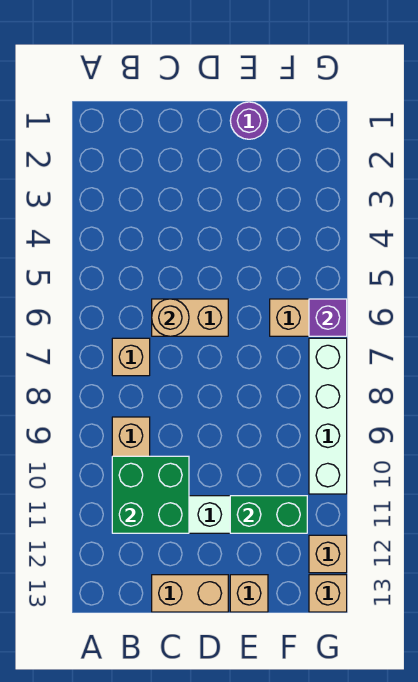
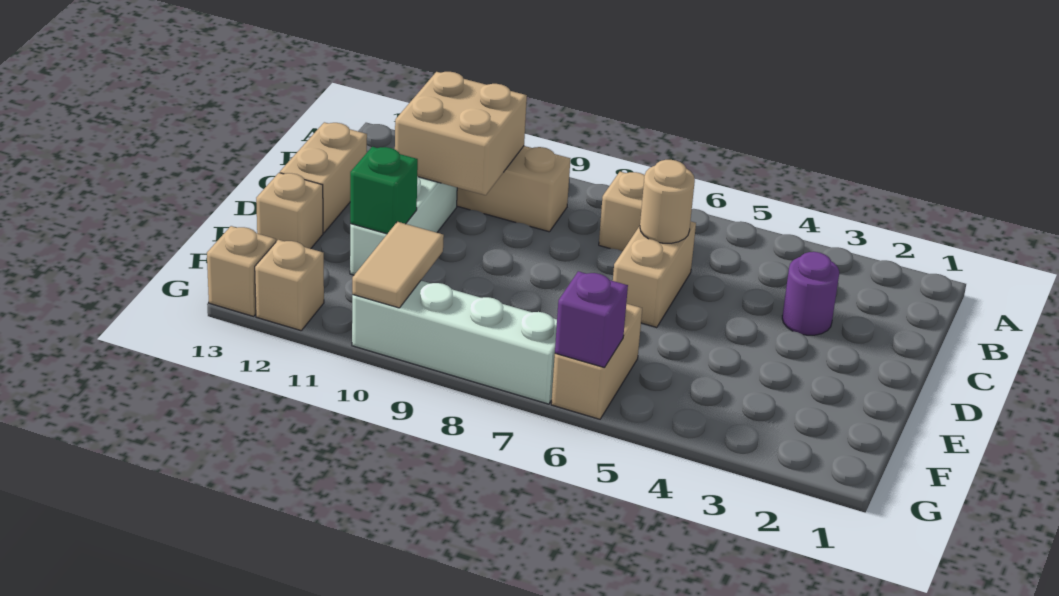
green brick B10:C11 level 2 -> tan brick B10:C11 level 2
purple round brick E1 level 1 -> purple round brick C3 level 1
green brick E11:F11 level 2 -> green brick E11 level 2
none -> tan tile F10:G10 level 2

